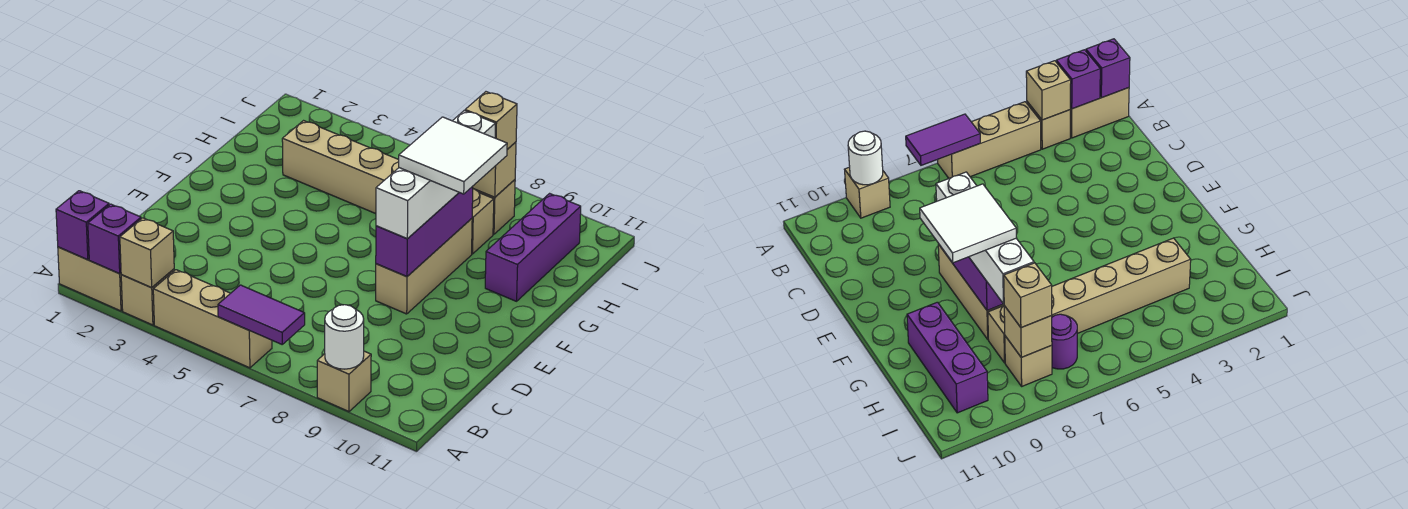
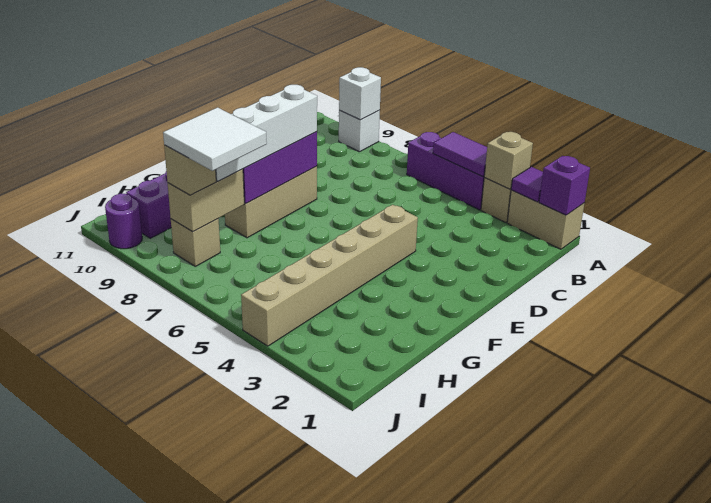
purple brick A2 level 2 -> purple tile A2 level 2
tan brick A4:A6 level 1 -> purple brick A4:A6 level 1
purple tile A6:A7 level 2 -> purple tile A4:A5 level 2
tan brick A9 level 1 -> white brick A9 level 1
white round brick A9 level 2 -> white brick A9 level 2
white tile F8:G9 level 4 -> white tile H7:I8 level 4
tan brick H3:H8 level 1 -> tan brick E4:J4 level 1
purple round brick I7 level 1 -> purple round brick J10 level 1
tan brick I8 level 2 -> tan brick H8:I8 level 2

